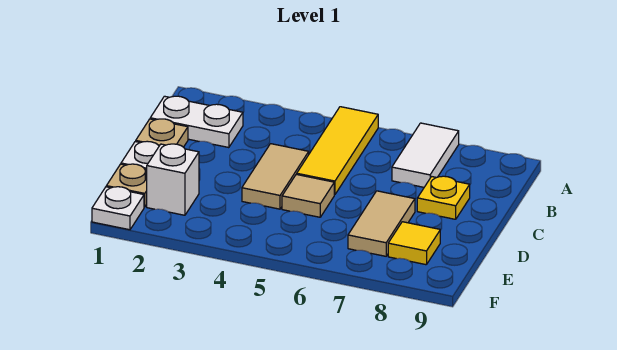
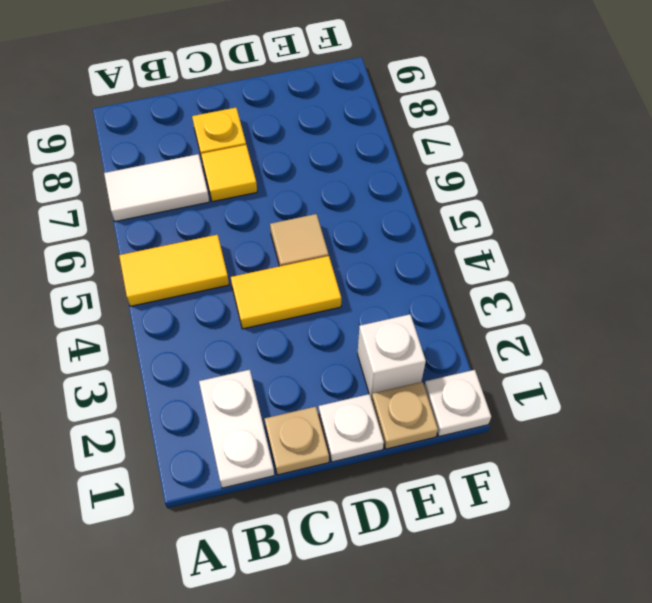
yellow tile A5:C5 level 1 -> yellow tile A5:B5 level 1
tan tile C4:D4 level 1 -> yellow tile C4:D4 level 1
tan tile D7:E7 level 1 -> none
yellow tile E8 level 1 -> yellow tile C7 level 1

